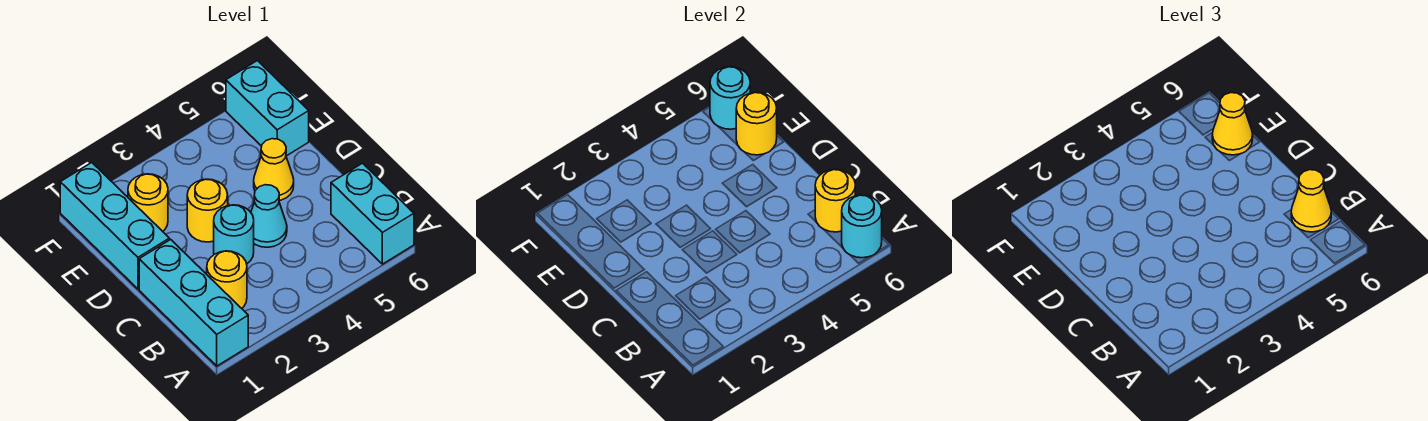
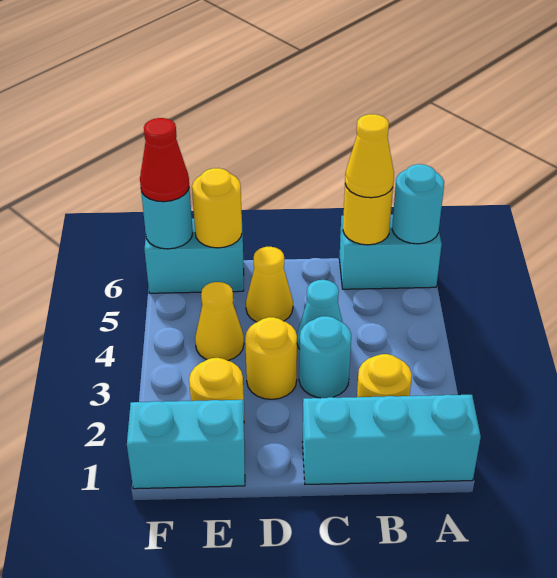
cyan brick D1:F1 level 1 -> cyan brick E1:F1 level 1
yellow cone E6 level 3 -> yellow cone E4 level 1
none -> red cone F6 level 3

